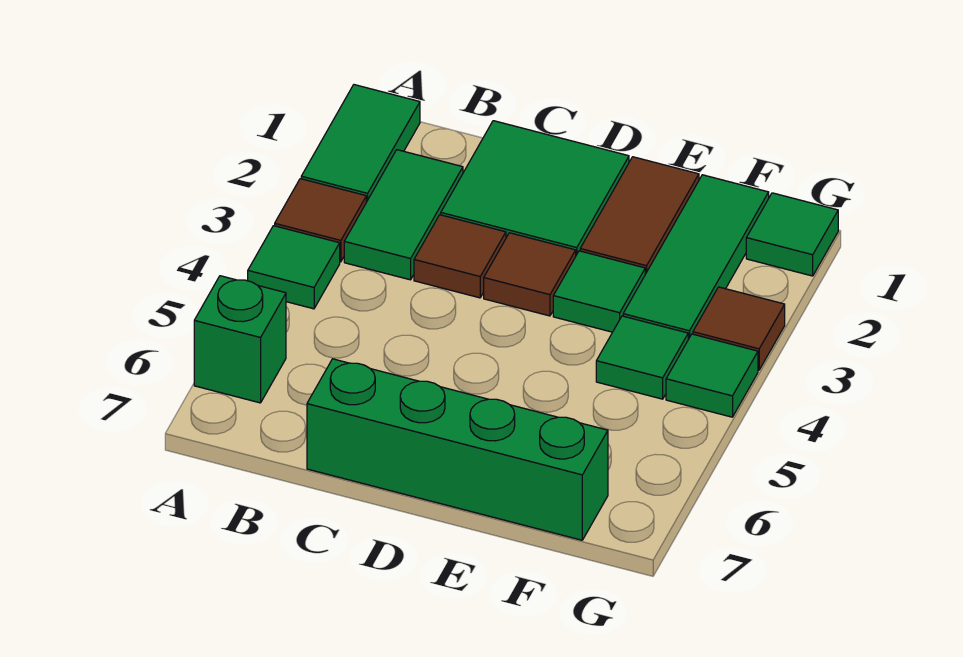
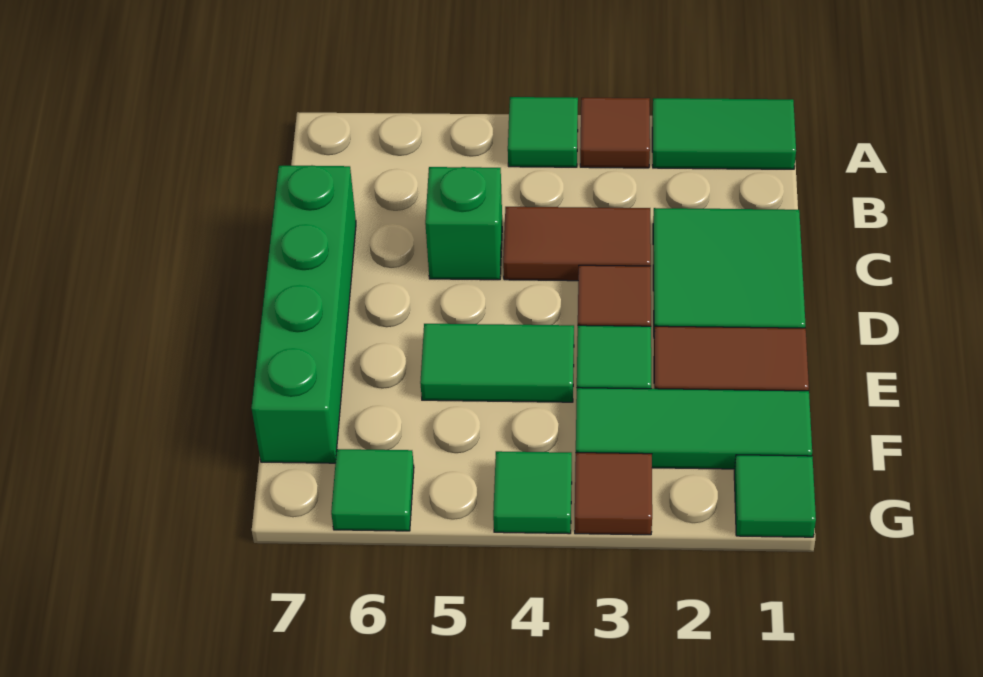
green brick A6 level 1 -> green brick C5 level 1
green tile B2:B3 level 1 -> green tile E4:E5 level 1
brown tile C3 level 1 -> brown tile C3:C4 level 1
green tile F4 level 1 -> green tile G6 level 1

